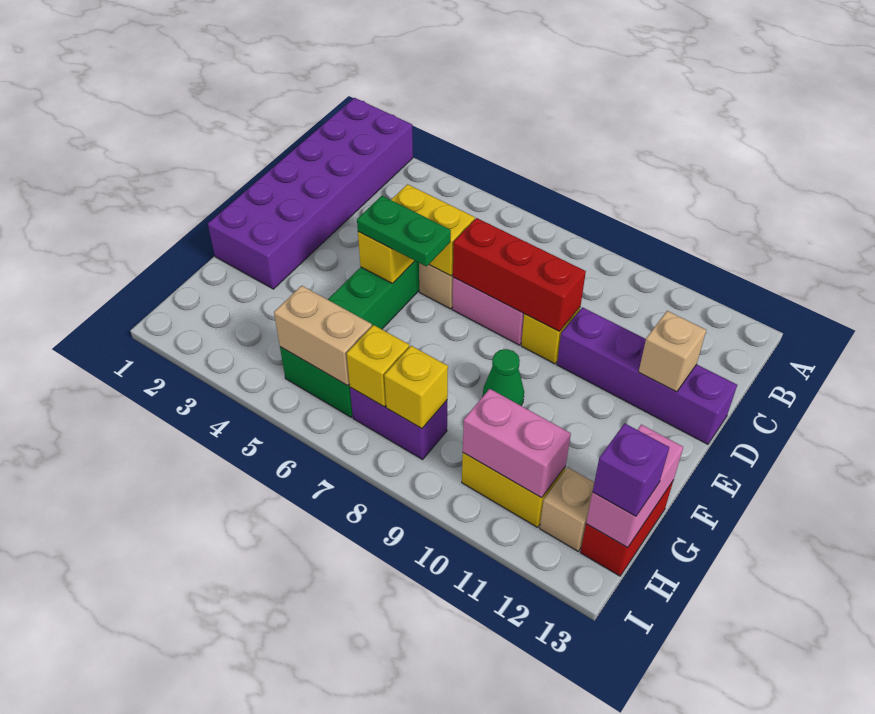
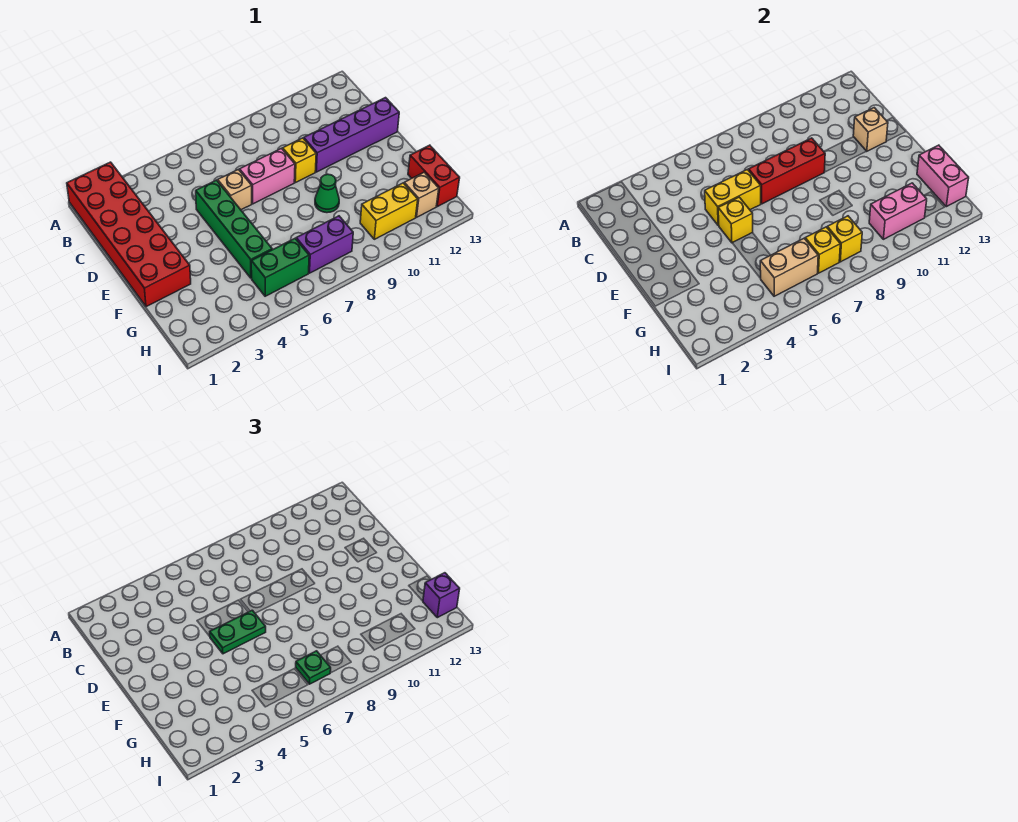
purple brick A1:F2 level 1 -> red brick A1:F2 level 1
none -> green plate H7 level 3

